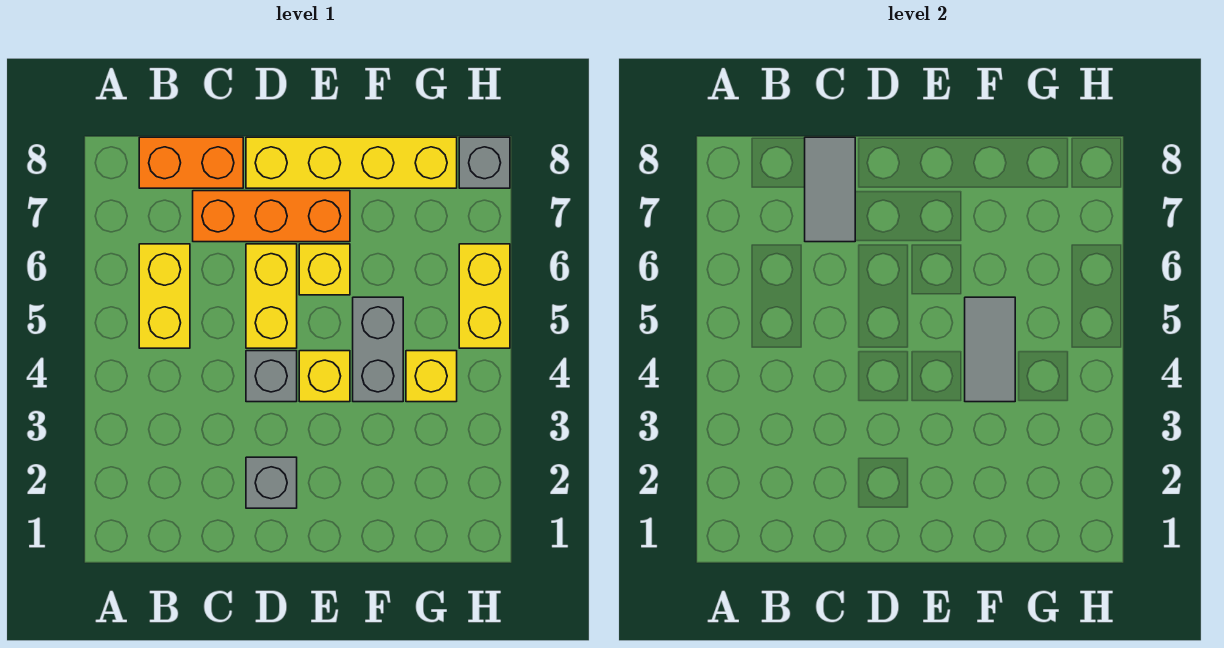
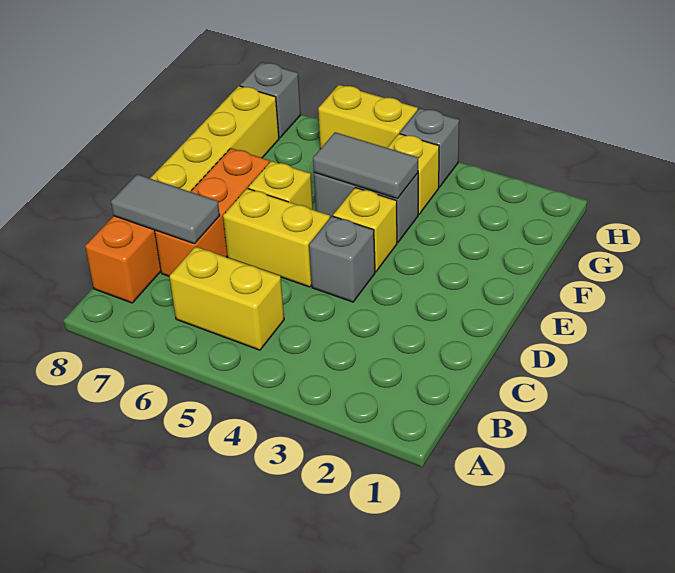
grey brick D2 level 1 -> grey brick H4 level 1

